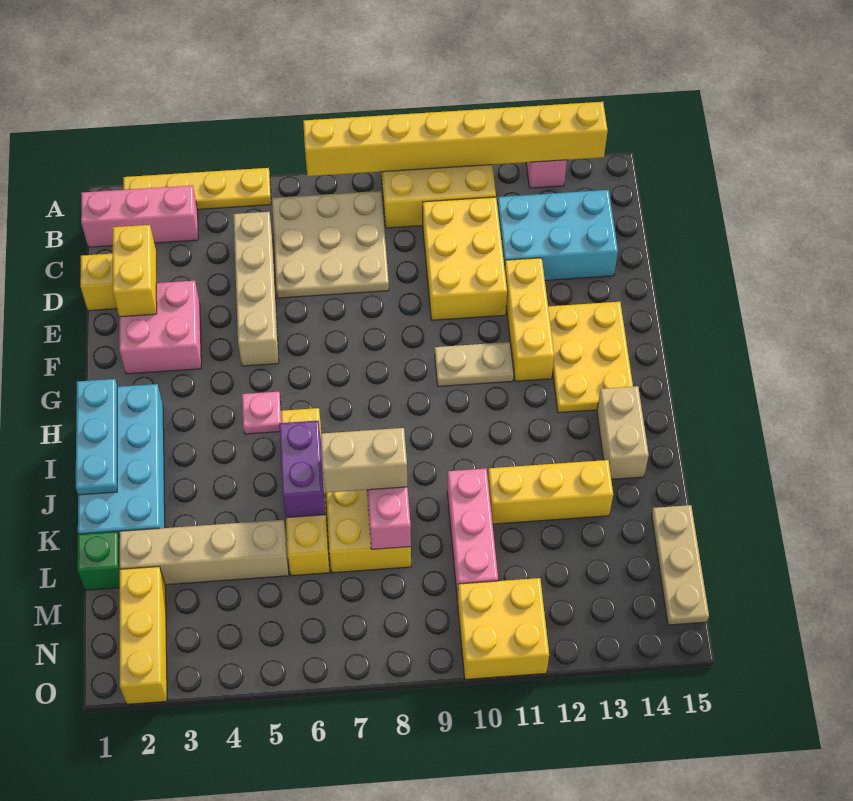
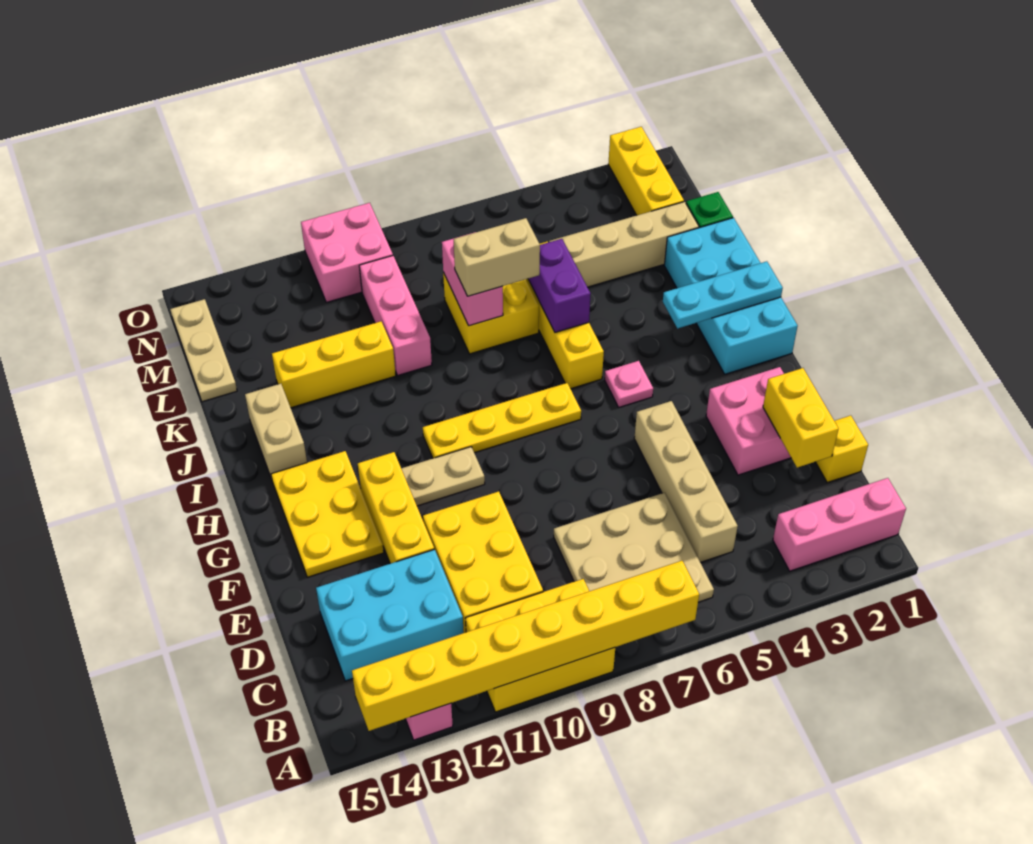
yellow plate A2:A5 level 1 -> yellow plate H7:H10 level 1
cyan plate H1:J1 level 2 -> cyan plate I1:I3 level 2
yellow brick N10:O11 level 1 -> pink brick N10:O11 level 1

